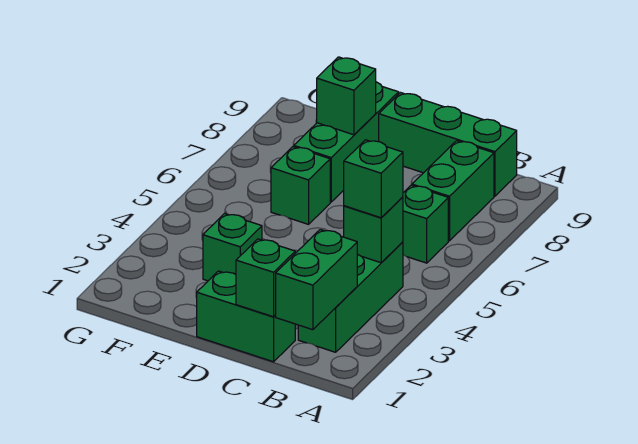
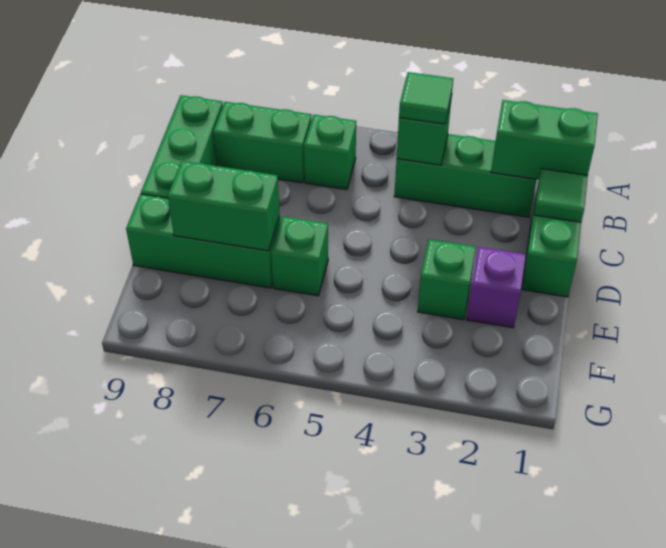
green brick B4 level 3 -> green tile B4 level 3
green brick C1 level 2 -> green tile C1 level 2
none -> purple brick E2 level 1
green brick E8 level 2 -> green brick E7:E8 level 2

